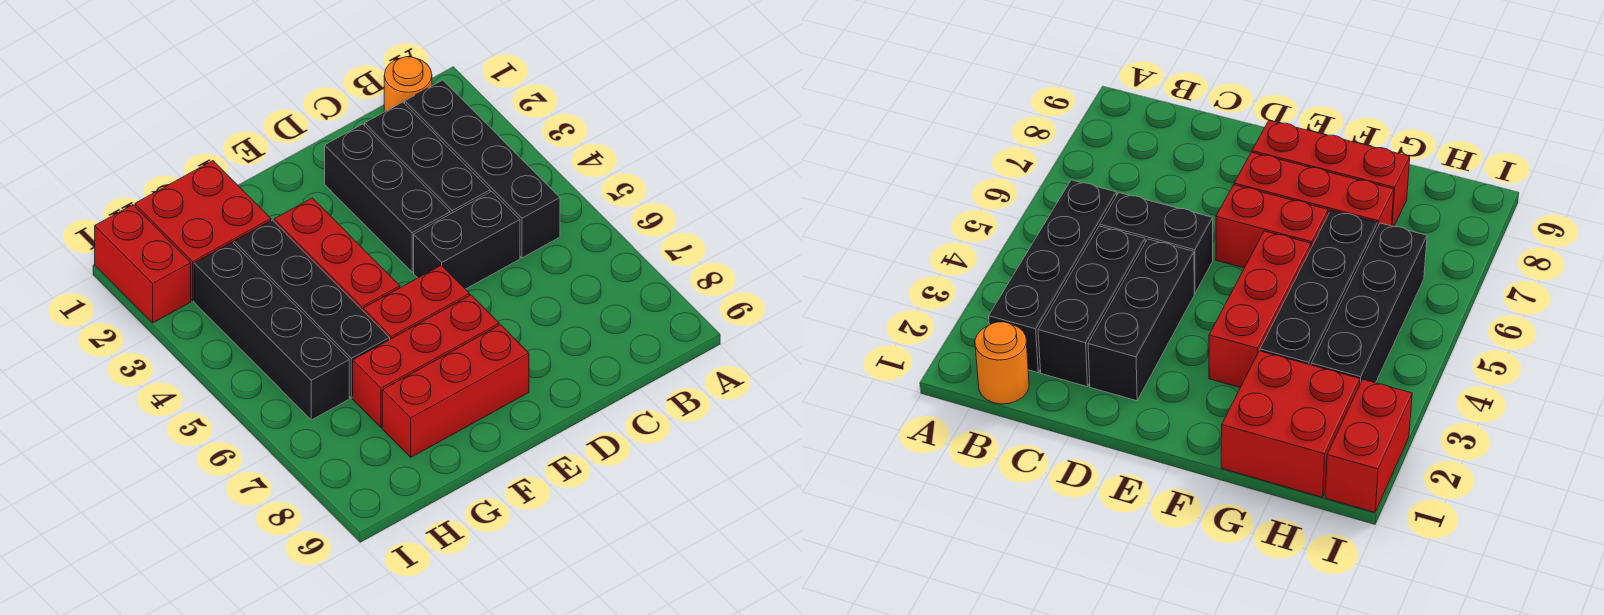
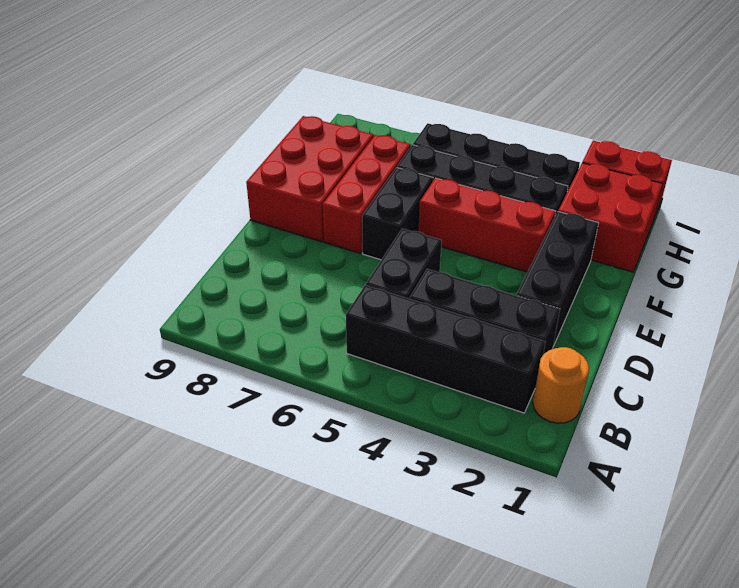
black brick D2:D4 level 1 -> black brick D2:F2 level 1
red brick E6:F6 level 1 -> black brick E6:F6 level 1
red brick E8:G8 level 1 -> red brick E8:G9 level 1

